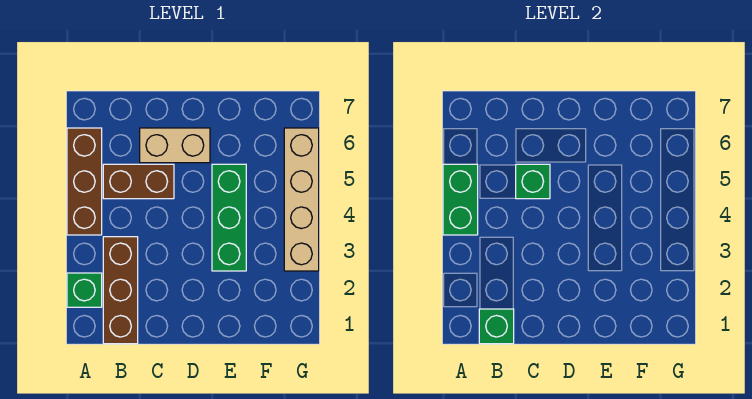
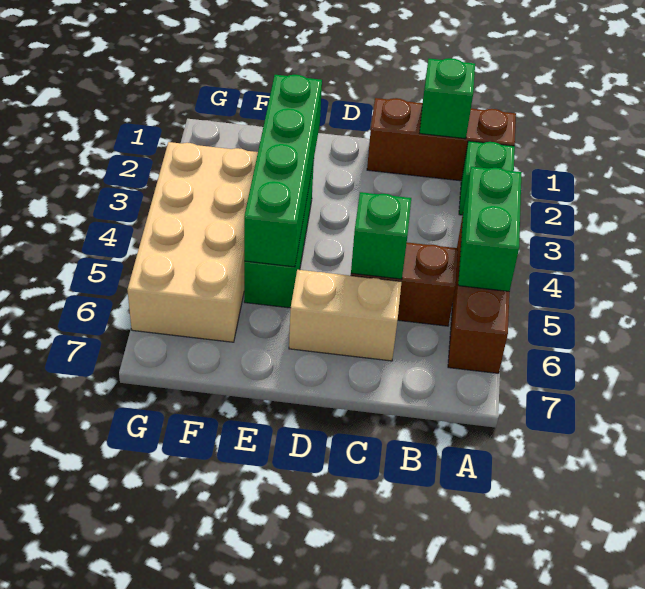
brown brick B1:B3 level 1 -> brown brick A1:C1 level 1
none -> green brick E2:E5 level 2
tan brick G3:G6 level 1 -> tan brick F3:G6 level 1

